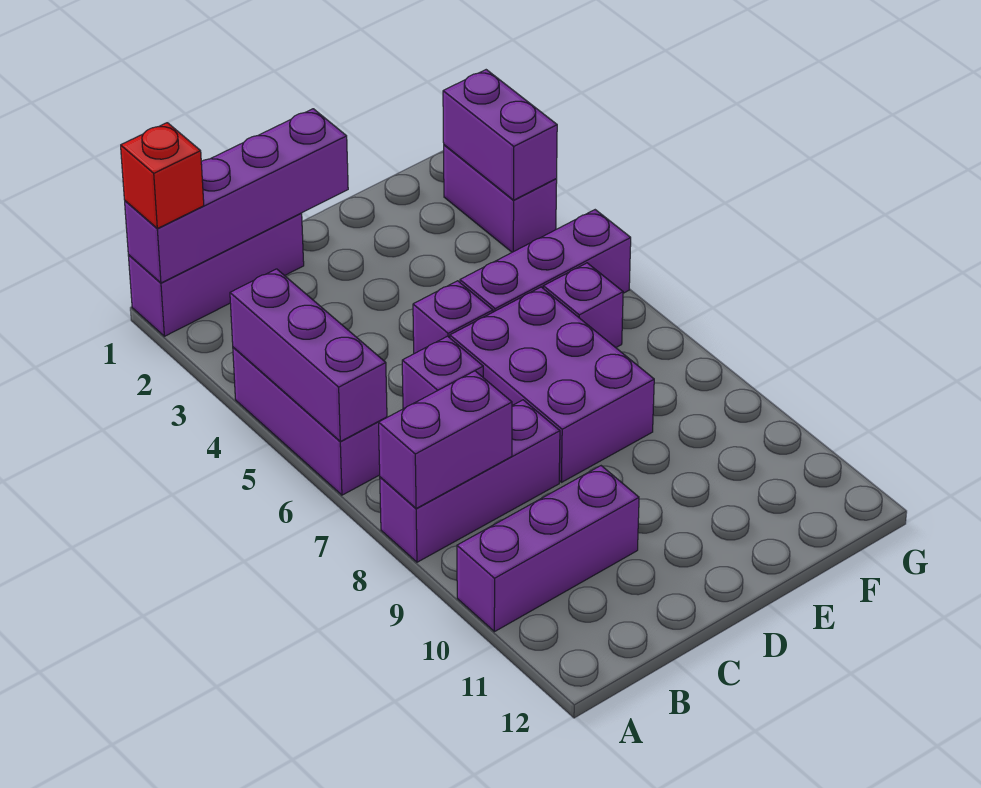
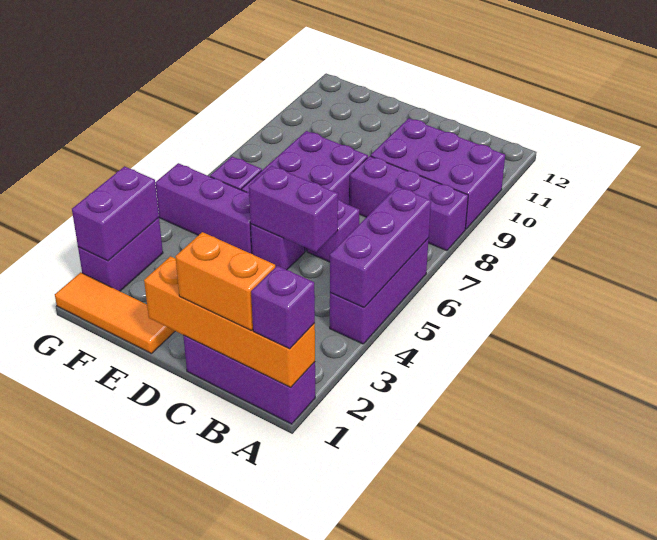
purple brick A1:D1 level 2 -> orange brick A1:D1 level 2
red brick A1 level 3 -> purple brick A1 level 3
purple brick A8:B8 level 2 -> purple brick C5:D5 level 2
purple brick A10:C10 level 1 -> purple brick A9:C10 level 1
none -> orange brick B1:C1 level 3
none -> orange tile E1:G1 level 1

